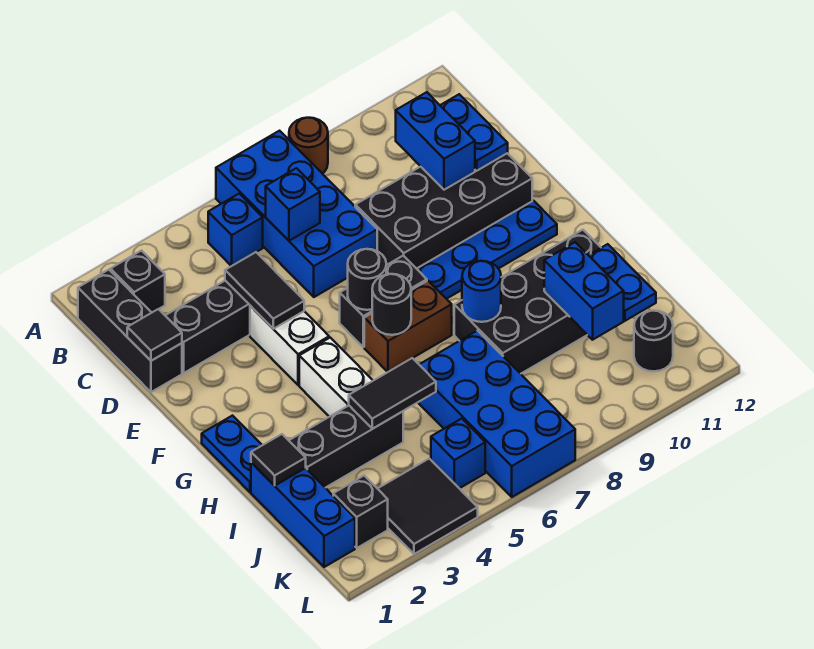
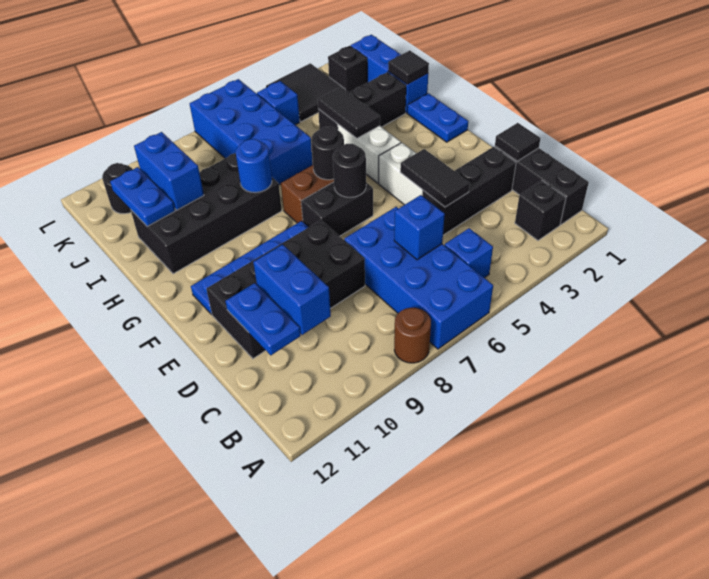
black tile I4:I5 level 2 -> black tile H4:I4 level 2

